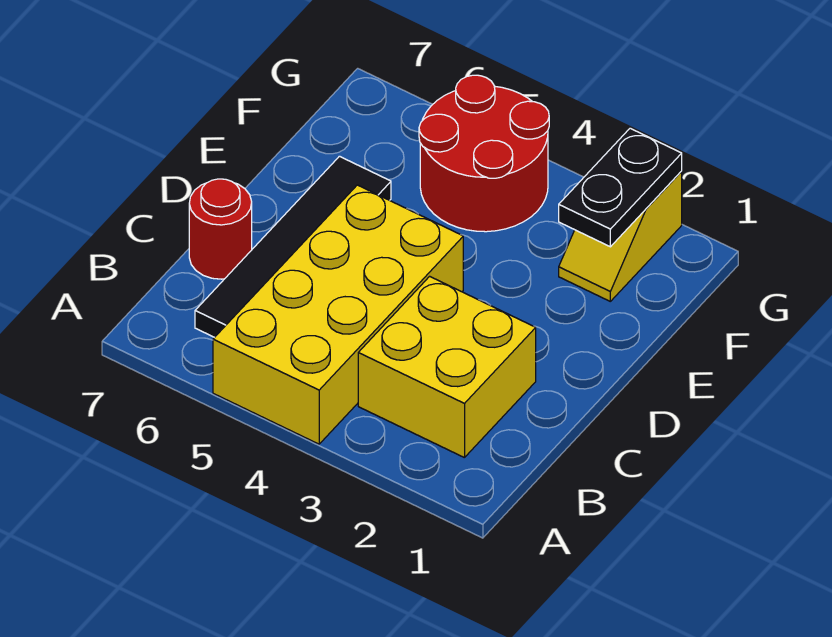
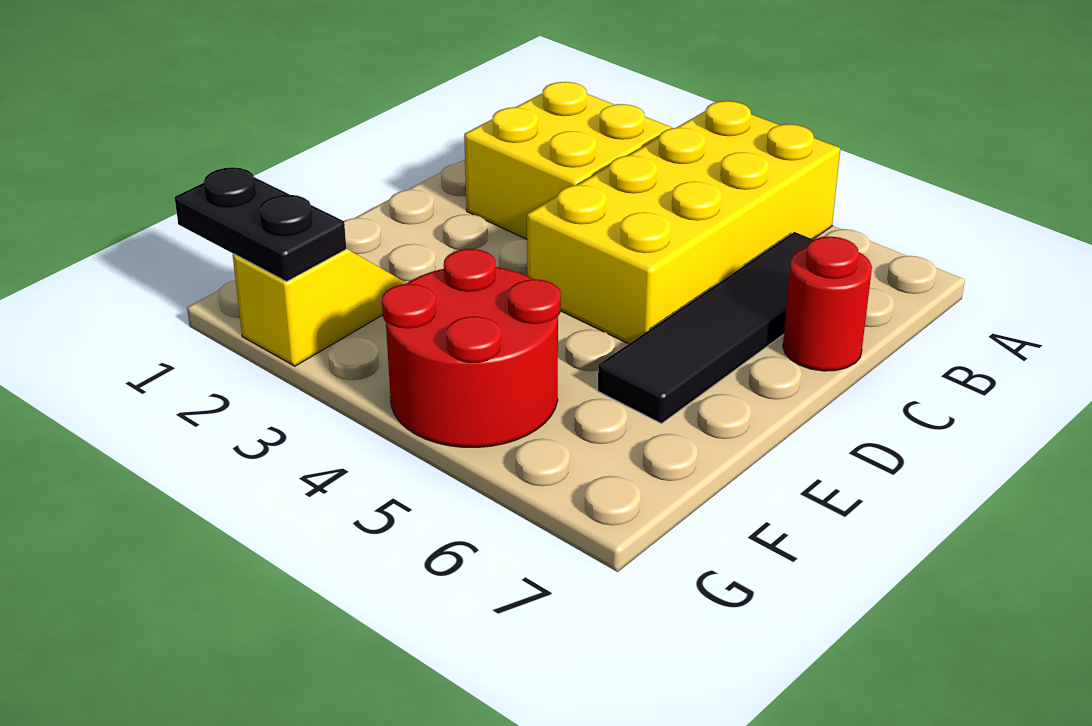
black plate F2:G2 level 2 -> black plate G1:G2 level 2

